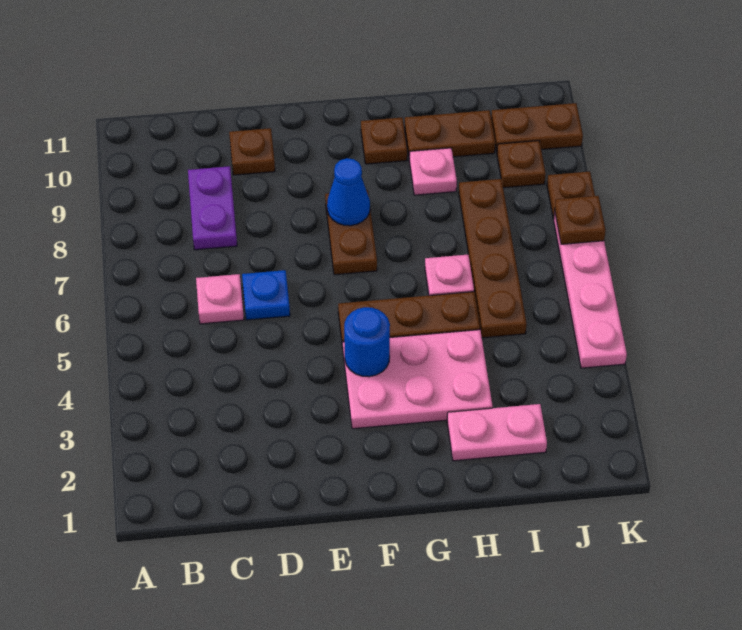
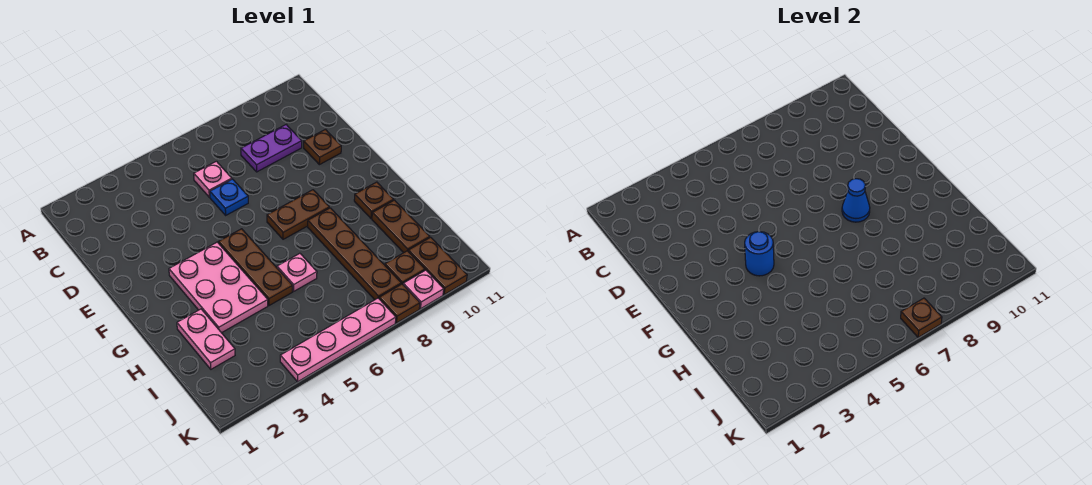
pink plate H9 level 1 -> pink plate K9 level 1
brown plate I5:I8 level 1 -> brown plate G8:J8 level 1

